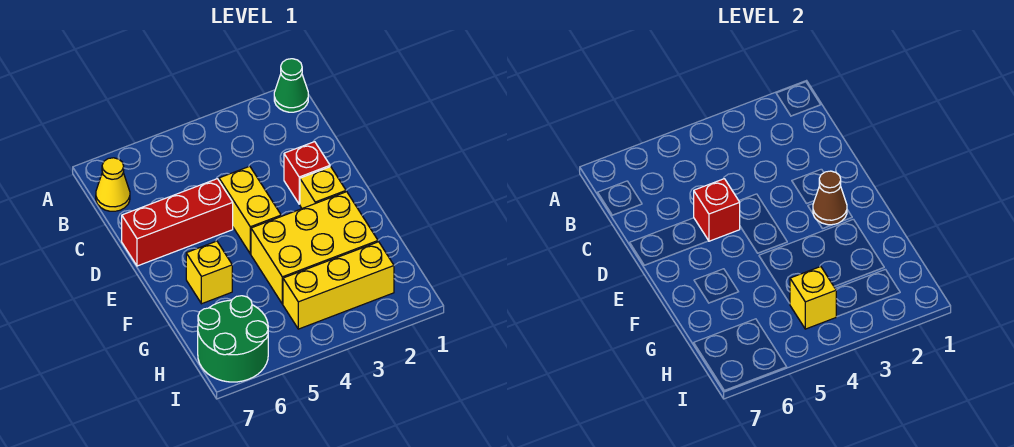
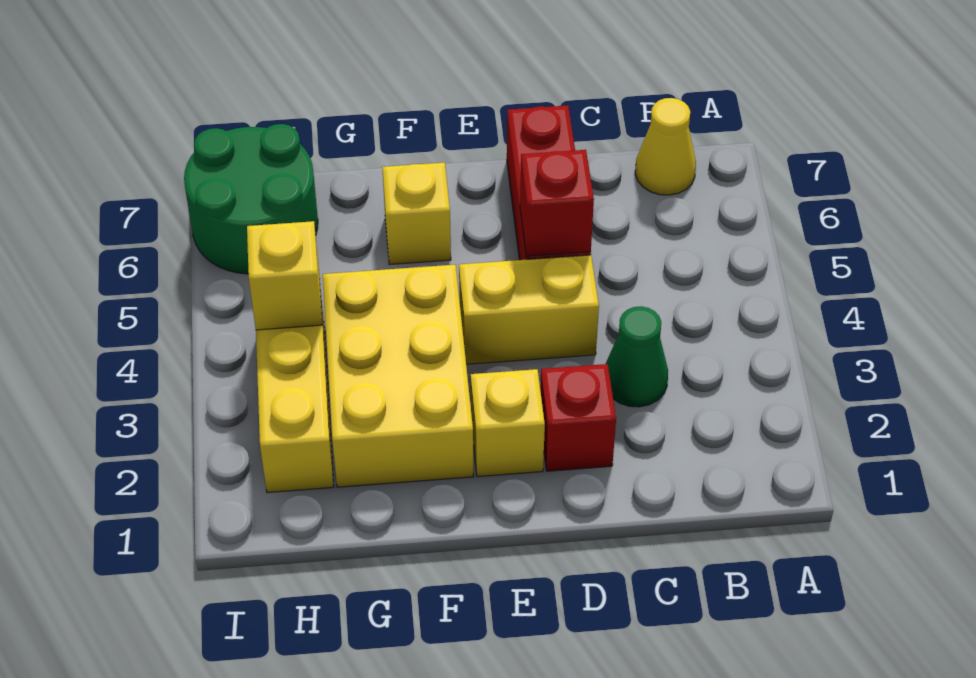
green cone A1 level 1 -> green cone C3 level 1
brown cone E2 level 2 -> none

